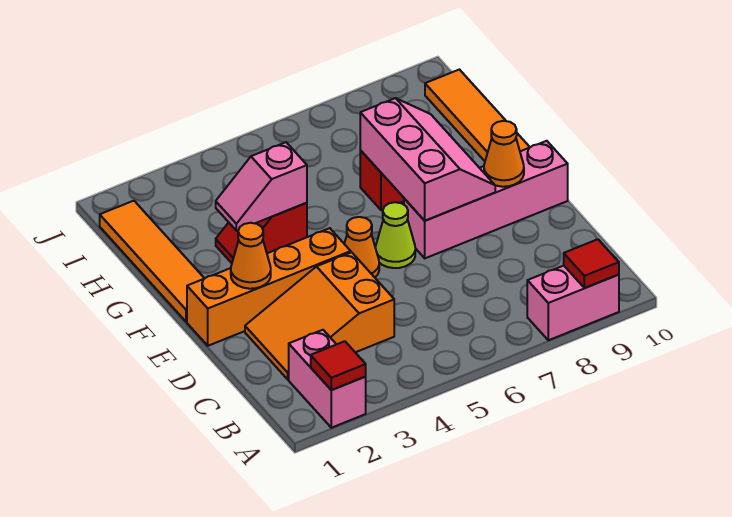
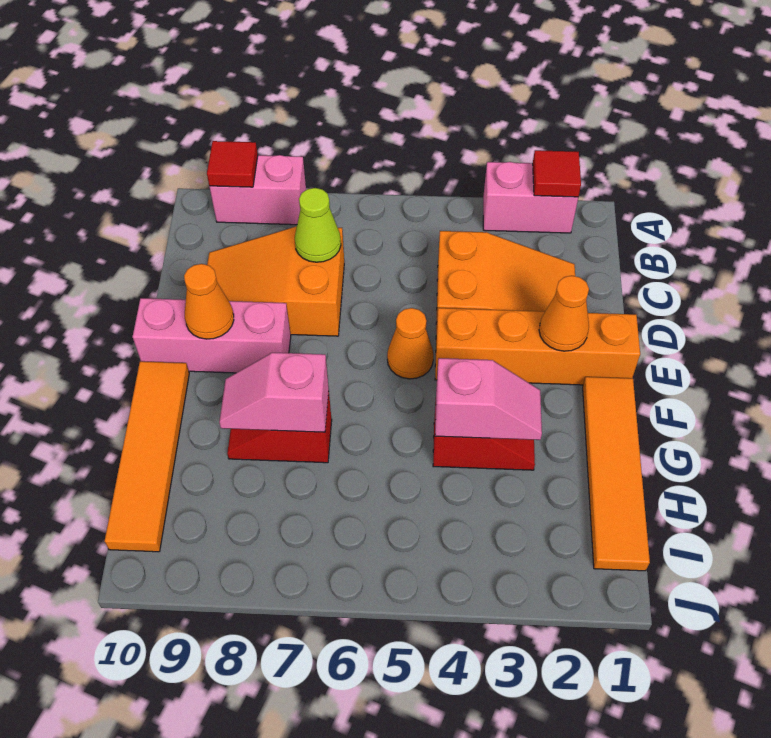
pink brick A2:B2 level 1 -> pink brick A2:A3 level 1
none -> orange slope C7:D9 level 1 top 7
lime cone E6 level 1 -> lime cone C7 level 2
pink brick E7:E10 level 1 -> pink brick E8:E10 level 1
pink slope E7:G8 level 2 top 7 -> pink slope G7:G8 level 2 top 7

